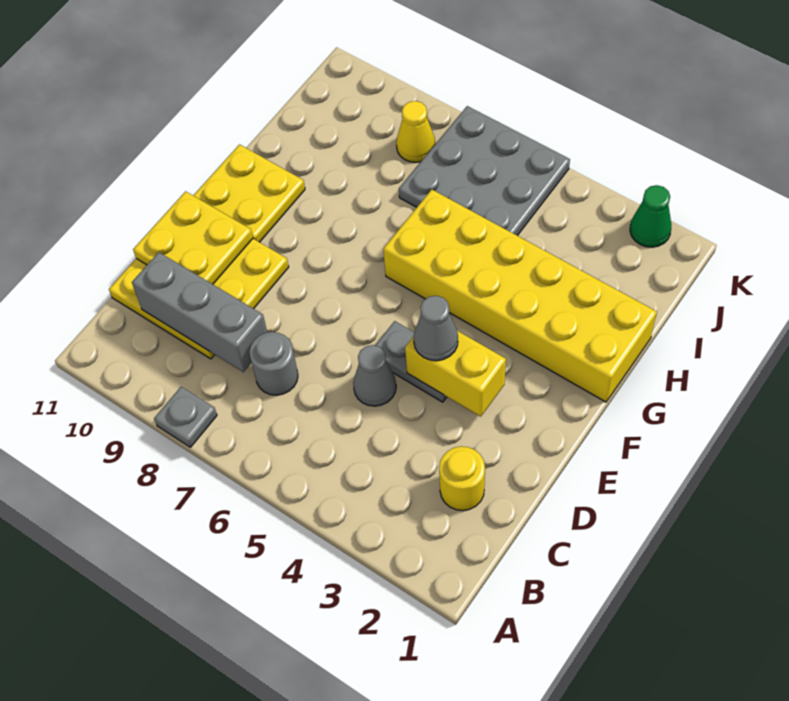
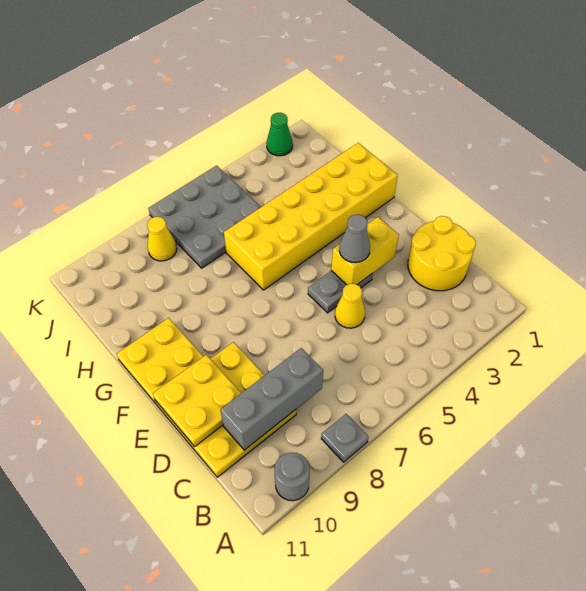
yellow round brick C2 level 1 -> yellow round brick C1:D2 level 1
grey round brick C7 level 1 -> grey round brick A10 level 1
grey cone D5 level 1 -> yellow cone D5 level 1

